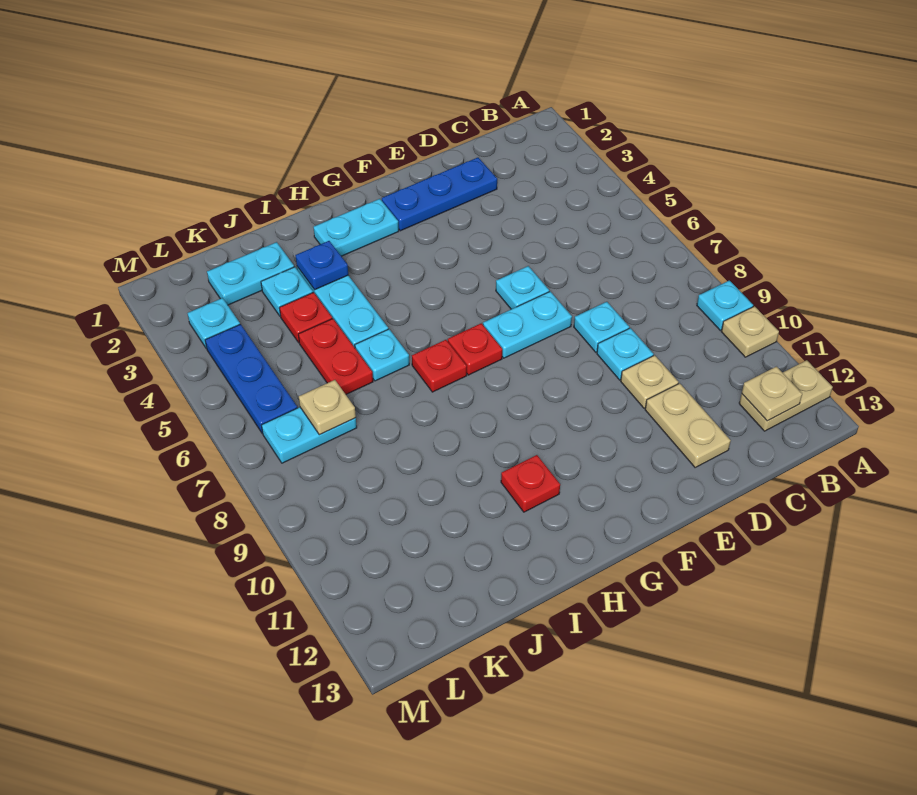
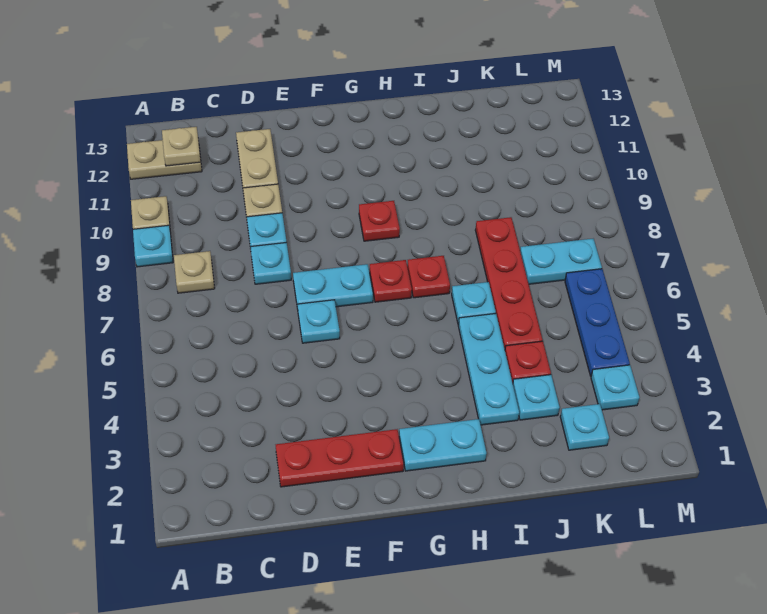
blue plate D2:F2 level 1 -> red plate D2:F2 level 1
red plate H11 level 1 -> red plate G9 level 1
blue plate I3 level 2 -> none
cyan plate J2:K2 level 1 -> cyan plate K2 level 1
red plate J5:J6 level 1 -> red plate J5:J8 level 1
tan plate K7 level 2 -> tan plate B8 level 1

